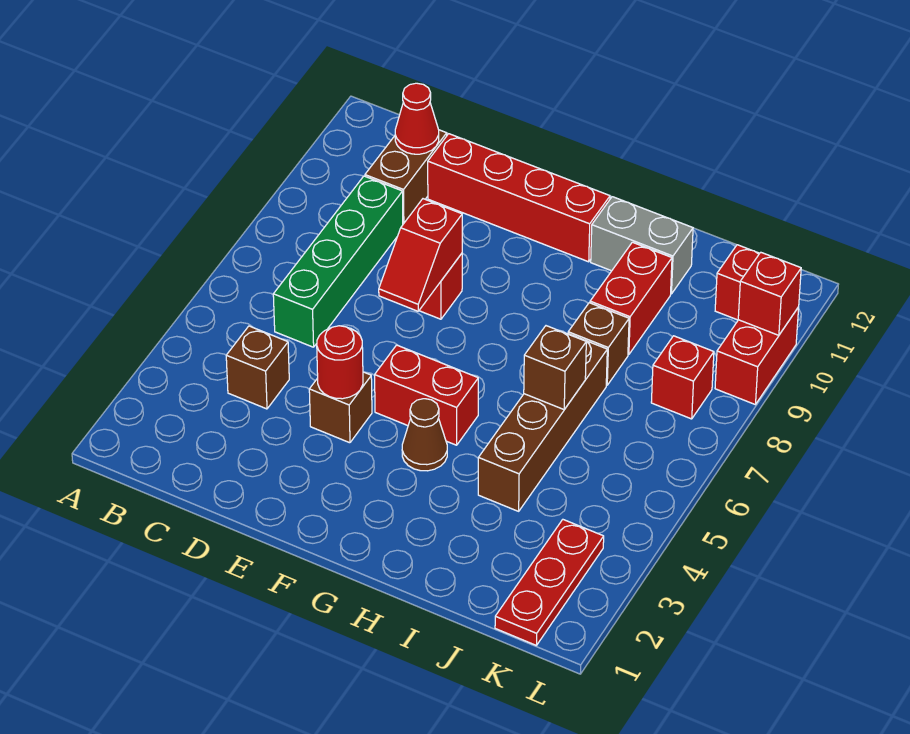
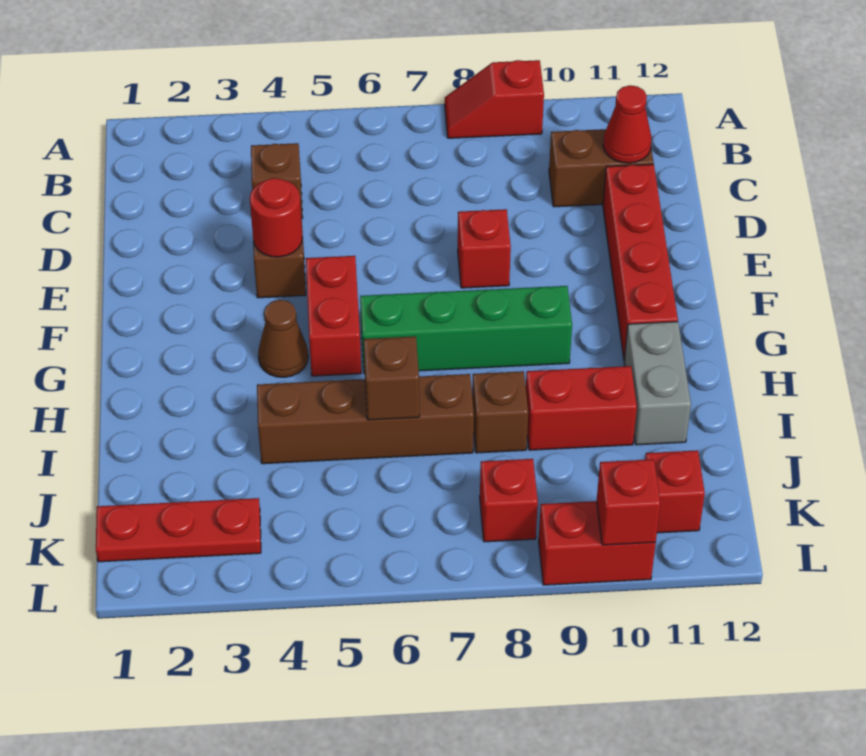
green brick C6:C9 level 1 -> green brick G6:G9 level 1
red slope E7:E8 level 2 top 8 -> red slope A8:A9 level 1 top 9

